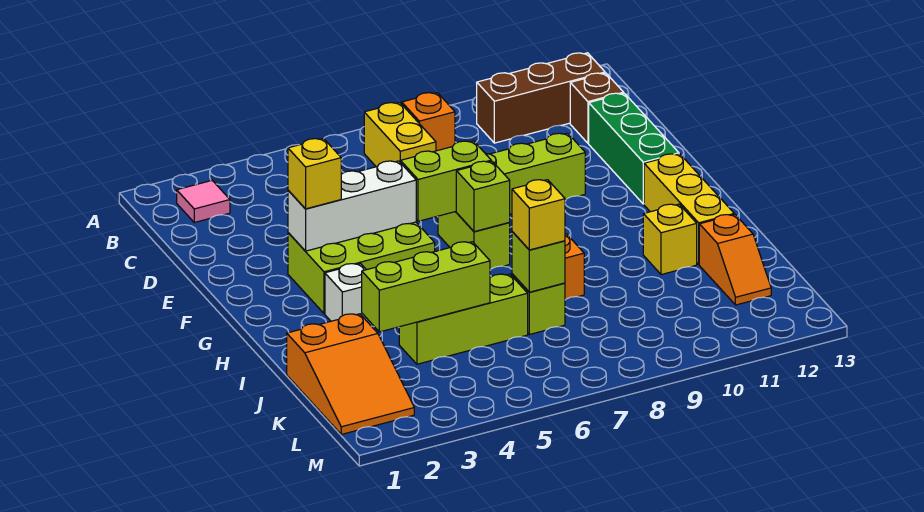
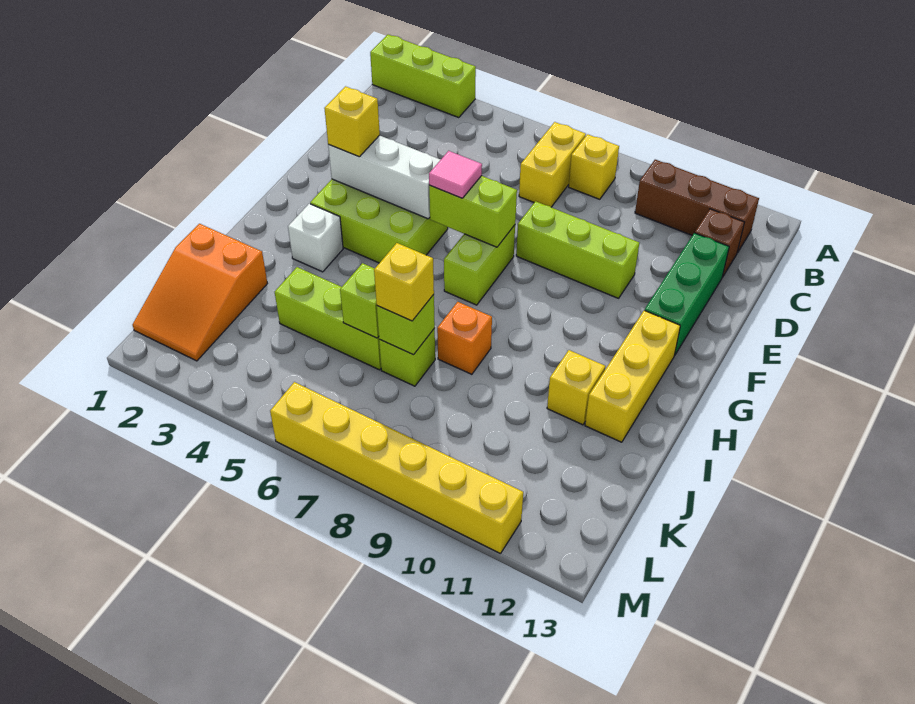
pink tile B2 level 1 -> pink tile F6 level 3
orange brick B8 level 1 -> yellow brick B8 level 1
lime brick G7 level 2 -> lime brick J6 level 2
lime brick J3:J5 level 2 -> lime brick A1:A3 level 1
orange slope J12:K12 level 1 top J -> none
none -> yellow brick M6:M11 level 1

